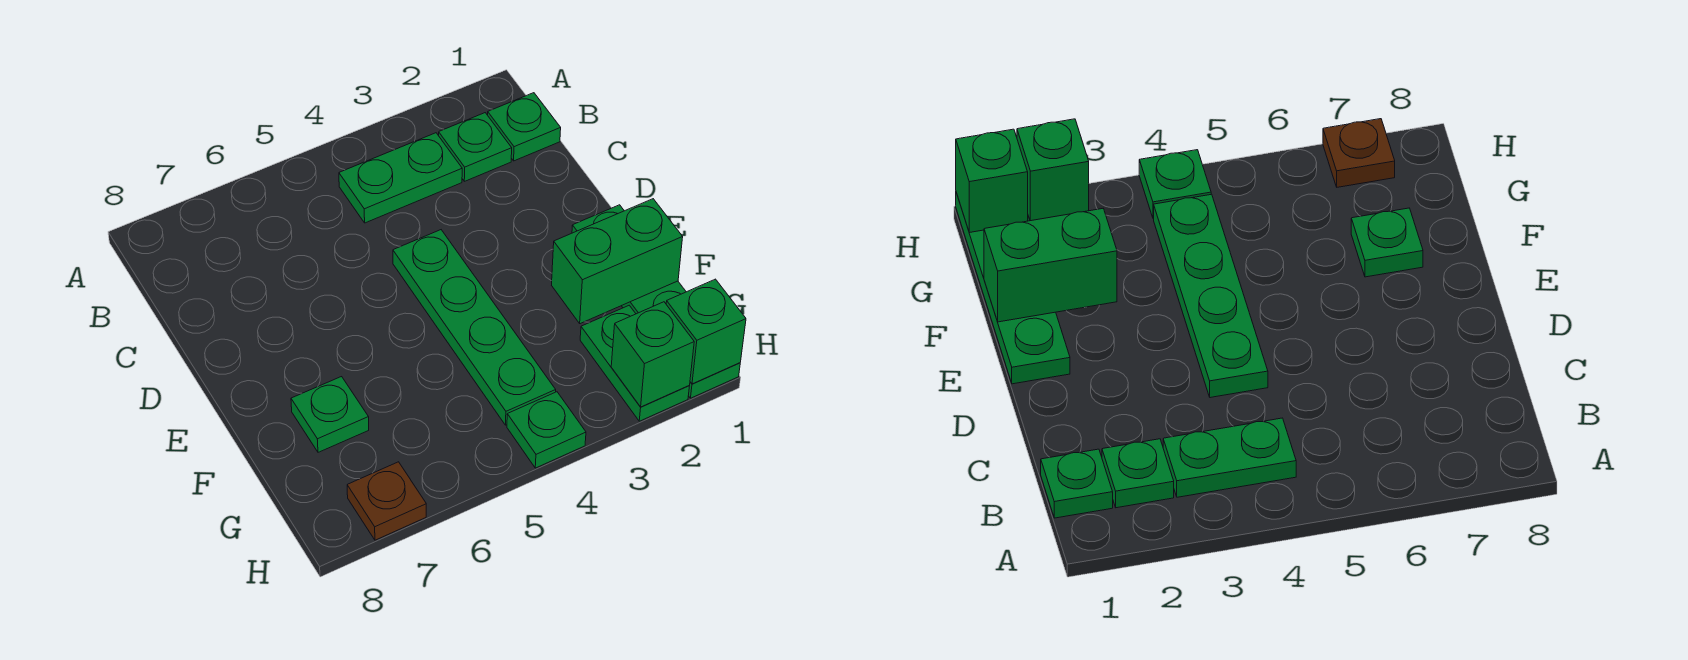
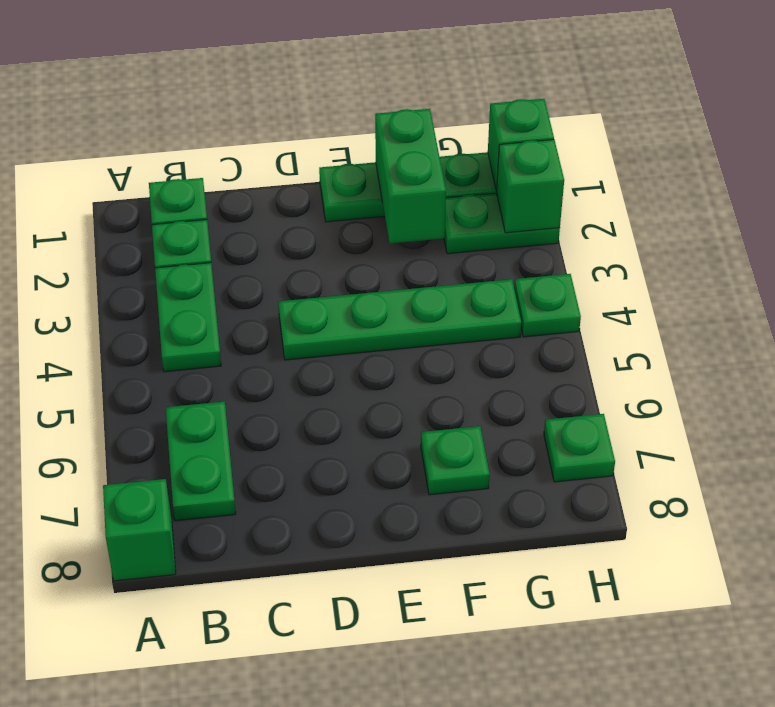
none -> green brick A8 level 1
none -> green plate B6:B7 level 1
brown plate H7 level 1 -> green plate H7 level 1

